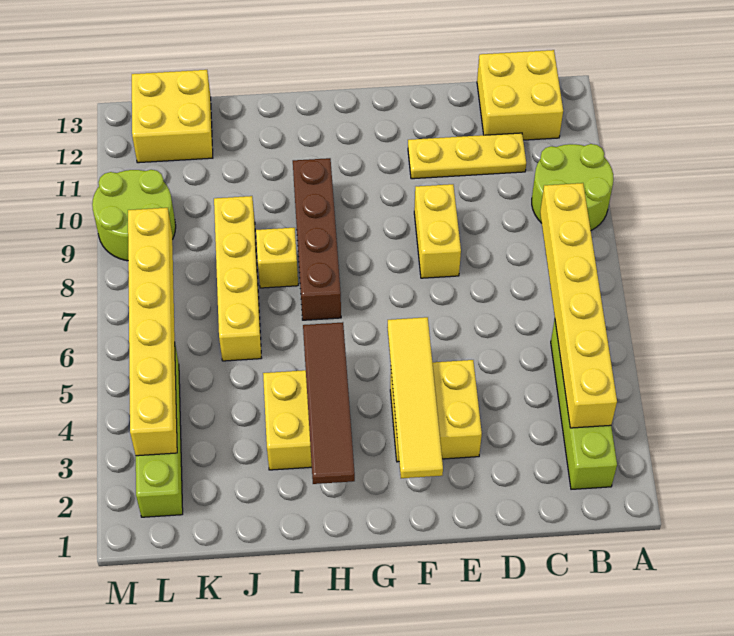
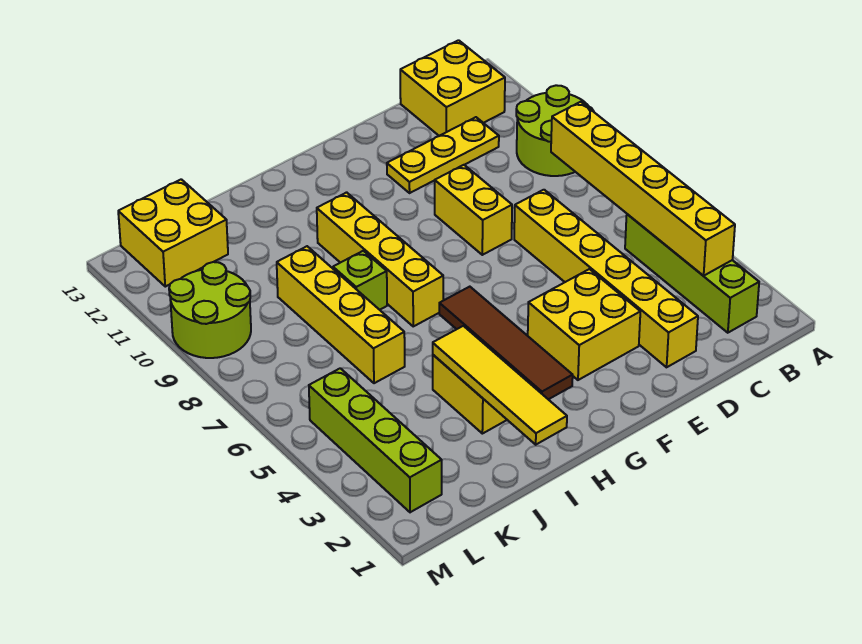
yellow tile F2:F5 level 2 -> yellow tile I1:I4 level 2
brown brick H7:H10 level 1 -> yellow brick H7:H10 level 1
yellow brick I8 level 1 -> lime brick I8 level 1
yellow brick L3:L8 level 2 -> yellow brick D2:D7 level 1

